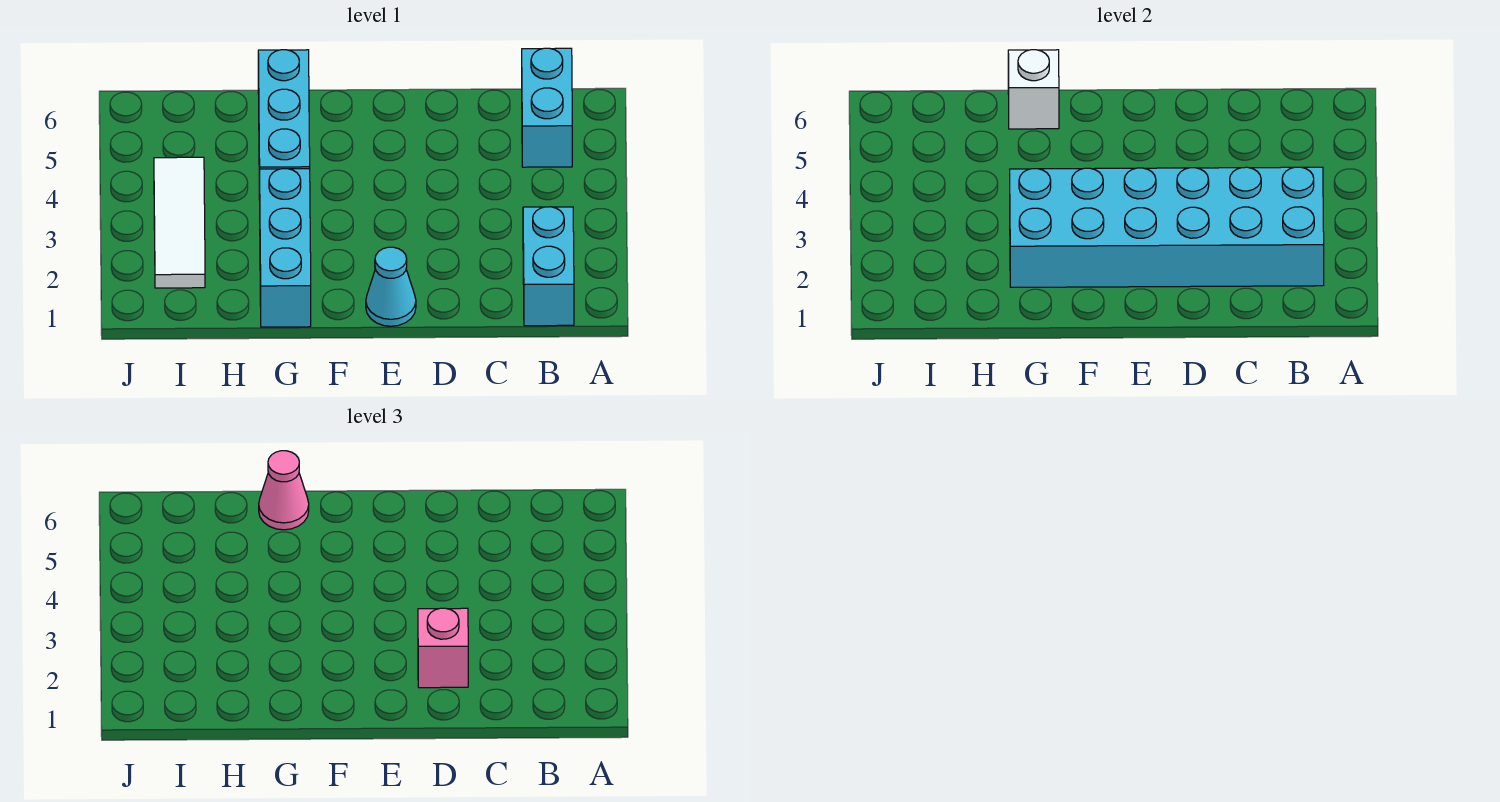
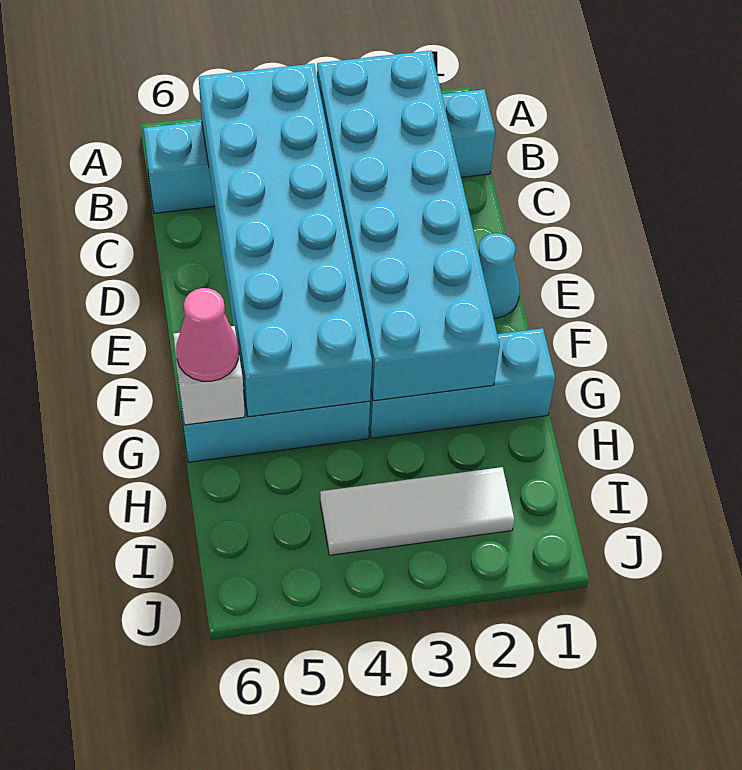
none -> cyan brick B4:G5 level 2
pink brick D2 level 3 -> none

